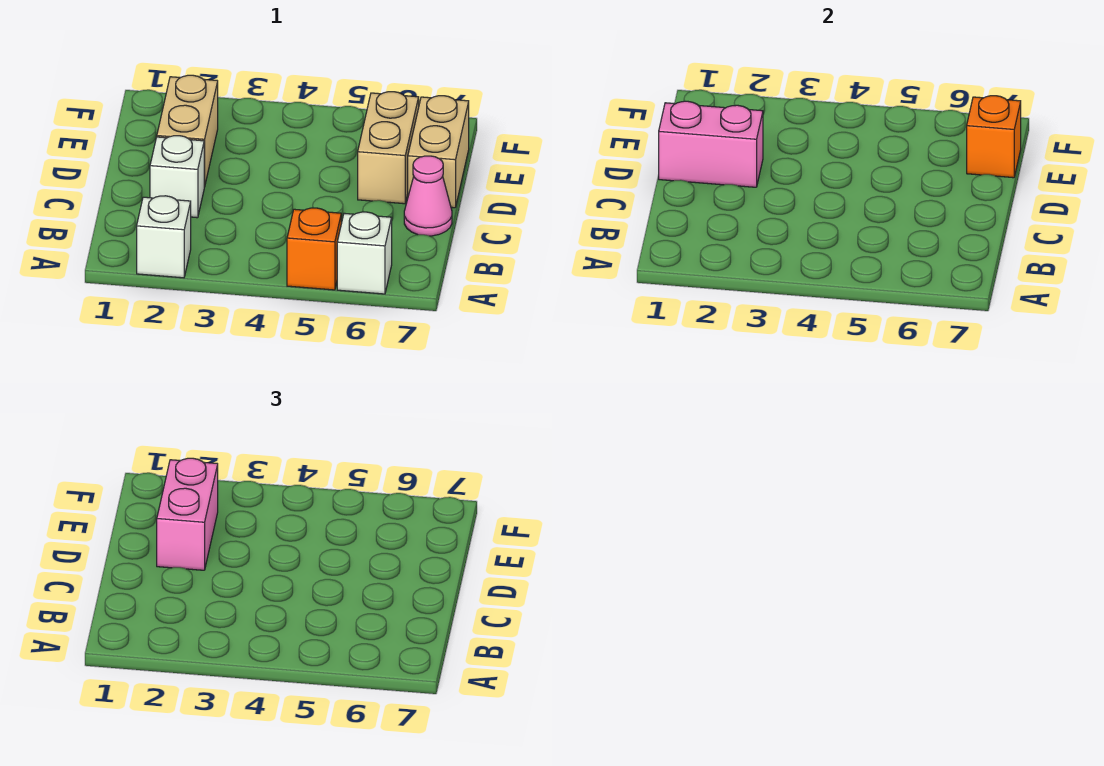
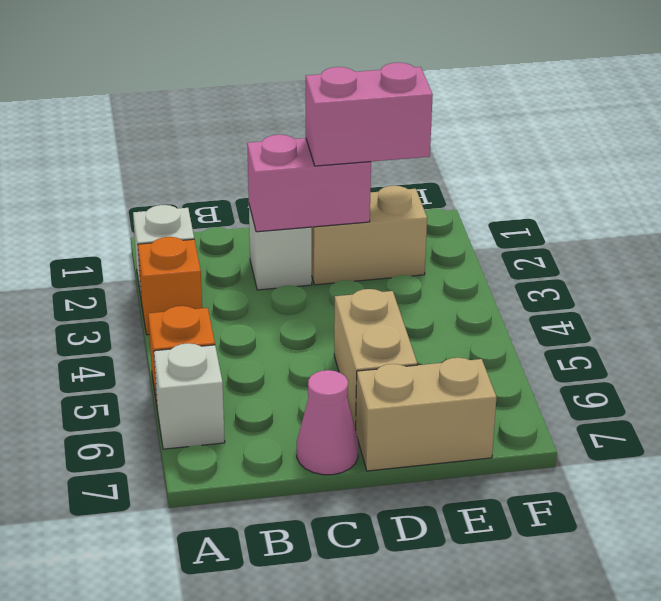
pink brick D1:D2 level 2 -> pink brick C2:D2 level 2
tan brick D6:E6 level 1 -> tan brick D5:D6 level 1
orange brick E7 level 2 -> orange brick A3 level 1

